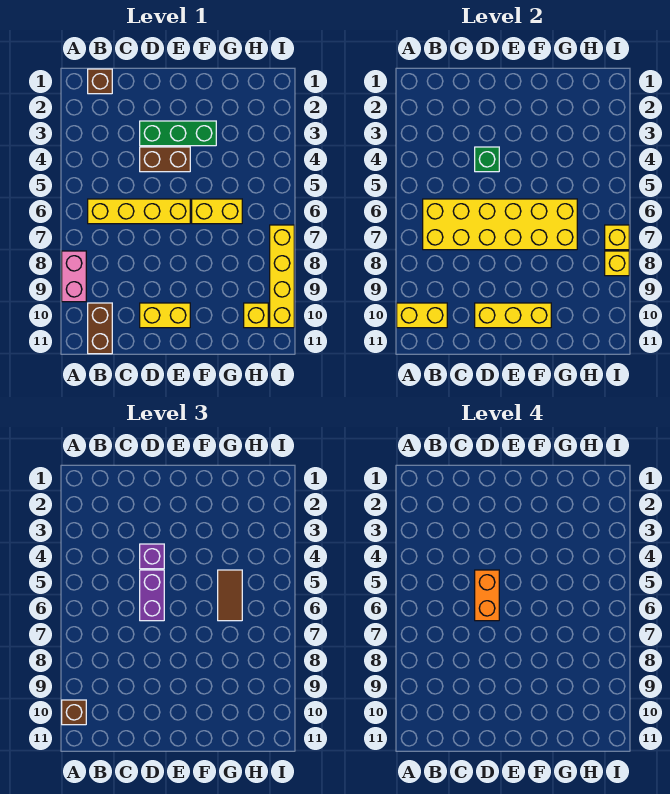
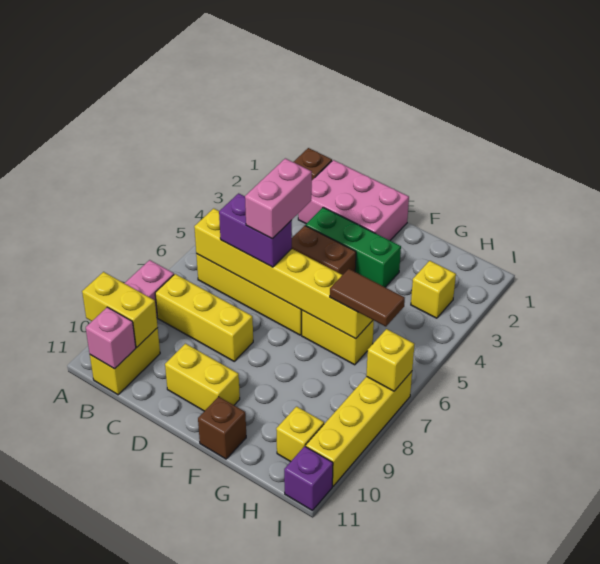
brown brick A10 level 3 -> brown brick F11 level 1
yellow brick B6:G7 level 2 -> yellow brick B6:G6 level 2
brown brick B10:B11 level 1 -> yellow brick B10:B11 level 1
none -> pink brick B11 level 2
none -> pink brick C1:E2 level 1
green brick D4 level 2 -> none
purple brick D4 level 3 -> purple brick I11 level 1
purple brick D5:D6 level 3 -> purple brick C6:D6 level 3
orange brick D5:D6 level 4 -> pink brick D5:D6 level 4
yellow brick D10:F10 level 2 -> yellow brick B8:D8 level 1
brown tile G5:G6 level 3 -> brown tile G6:H6 level 3
yellow brick I8 level 2 -> yellow brick H3 level 1

